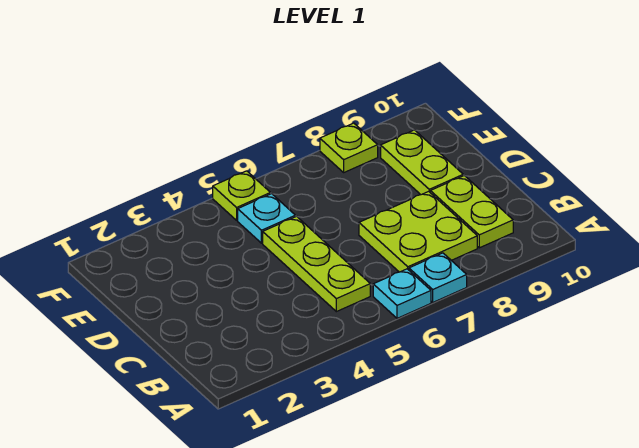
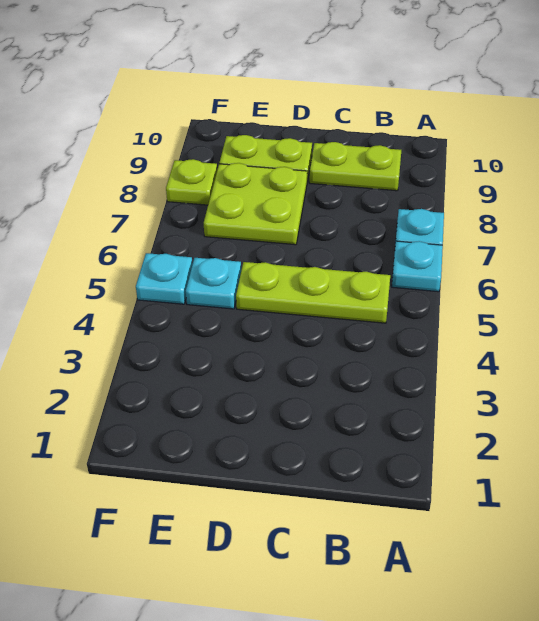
lime plate B7:C8 level 1 -> lime plate D7:E8 level 1
lime plate F5 level 1 -> cyan plate F5 level 1

